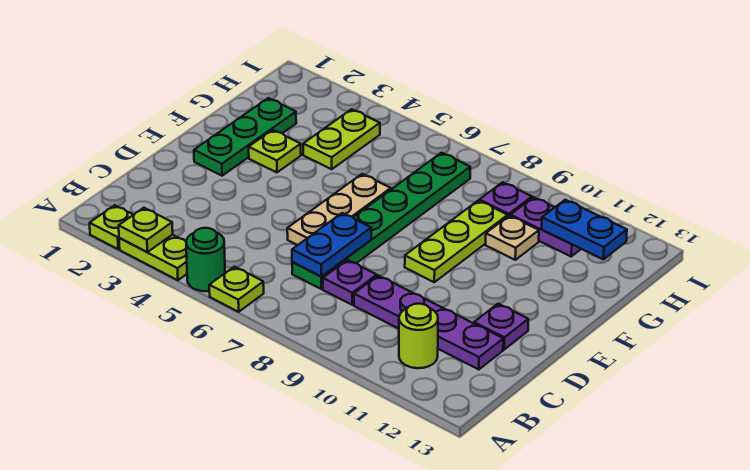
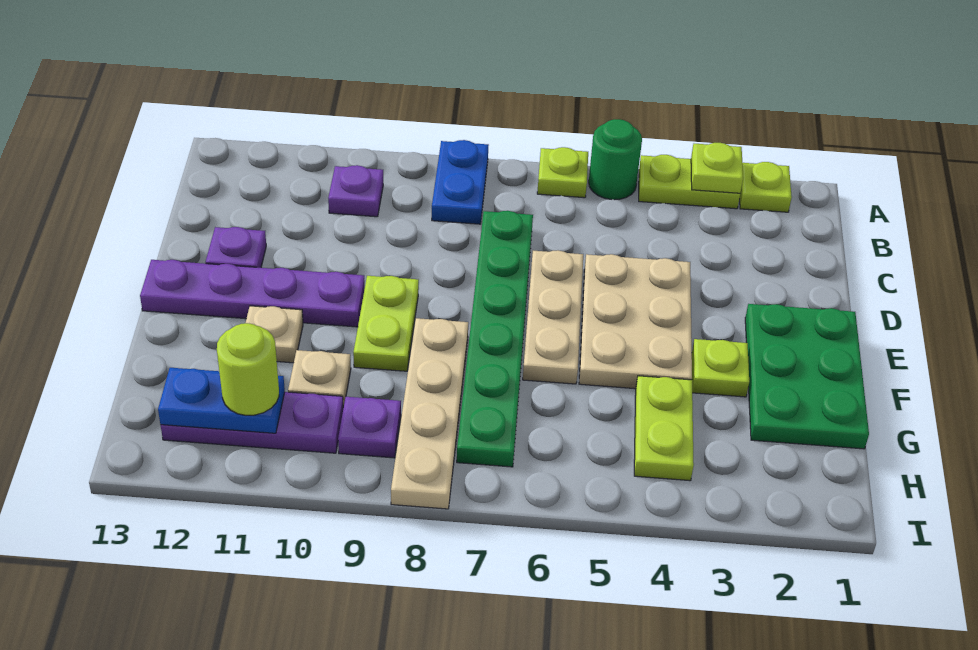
lime round brick B11 level 1 -> lime round brick H11 level 3
blue plate C7:D7 level 2 -> blue plate A8:B8 level 1
purple plate C8 level 1 -> purple plate B10 level 1
purple plate C9:C12 level 1 -> purple plate E10:E13 level 1
none -> tan plate D4:F5 level 1
green plate E2:G2 level 1 -> green plate E1:G2 level 1
lime plate E9:G9 level 1 -> lime plate E9:F9 level 1
none -> tan plate F8:I8 level 1
none -> tan plate F11 level 1
purple plate H10:H11 level 1 -> purple plate H10:H12 level 1

